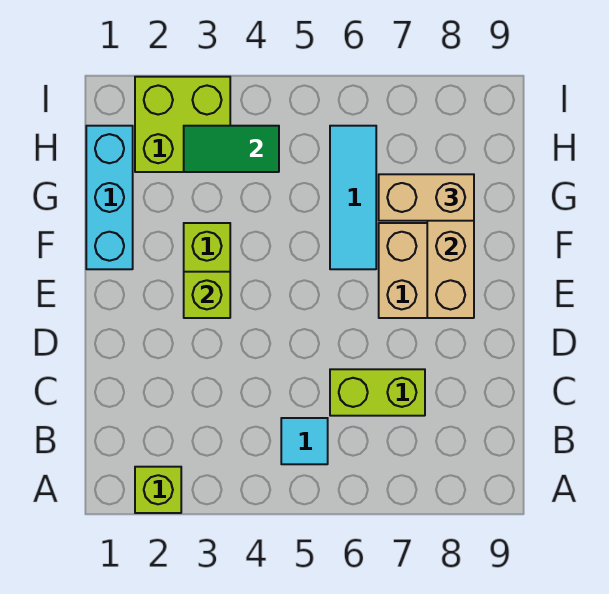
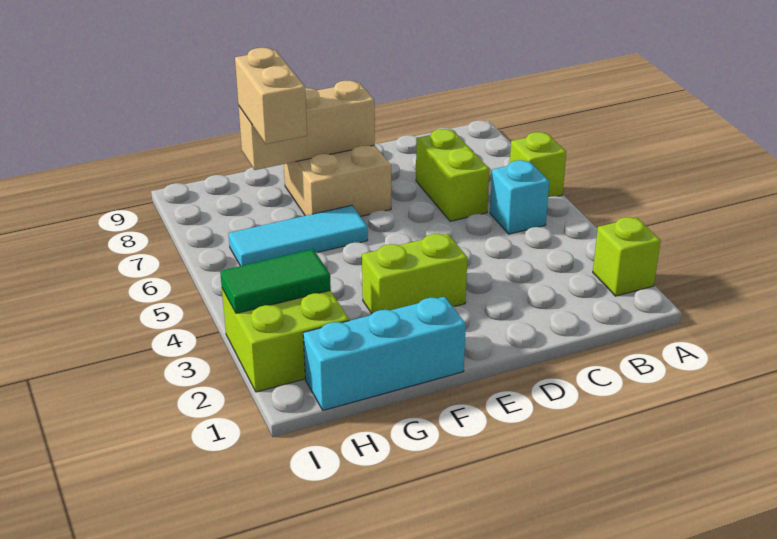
cyan tile B5 level 1 -> cyan brick B5 level 1
lime brick E3 level 2 -> lime brick A6 level 1
green tile H3:H4 level 2 -> green tile H3:I3 level 2

